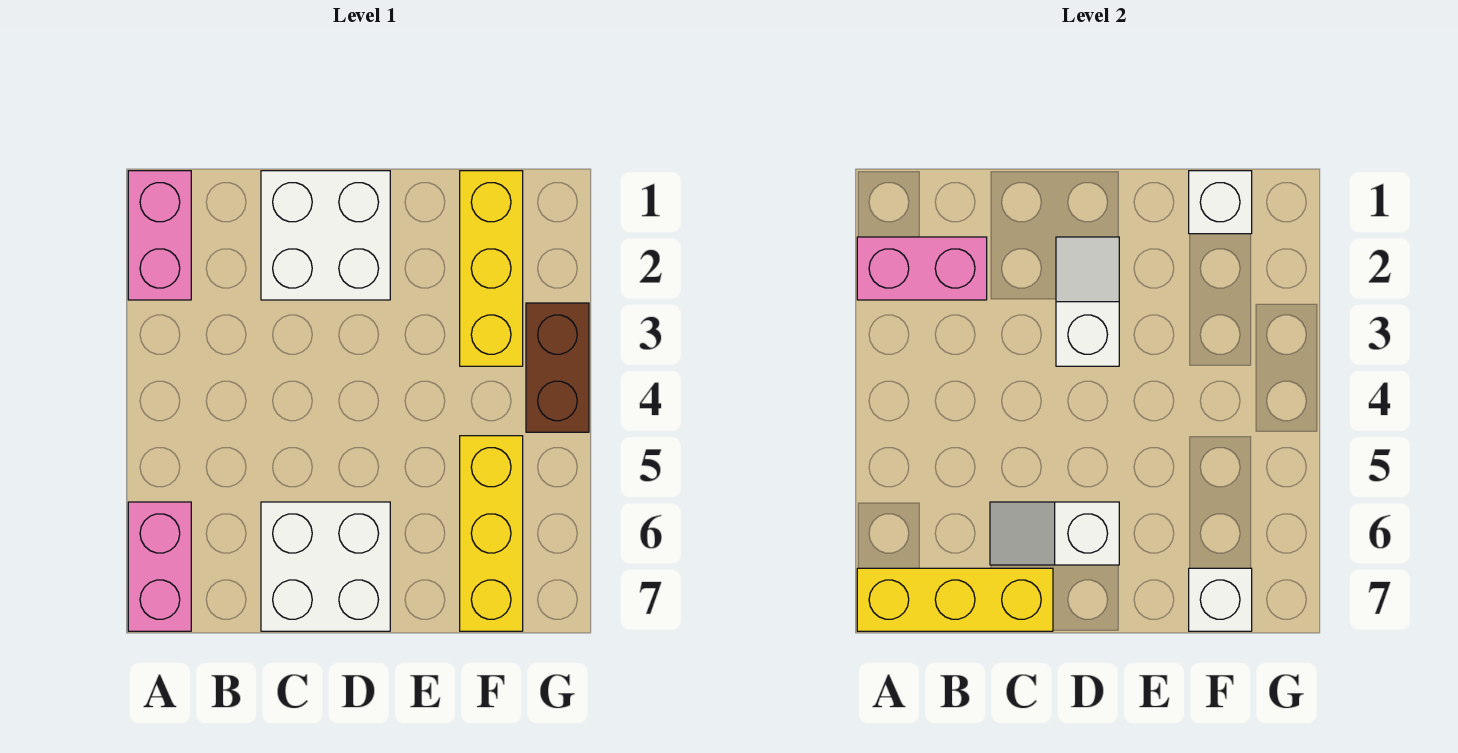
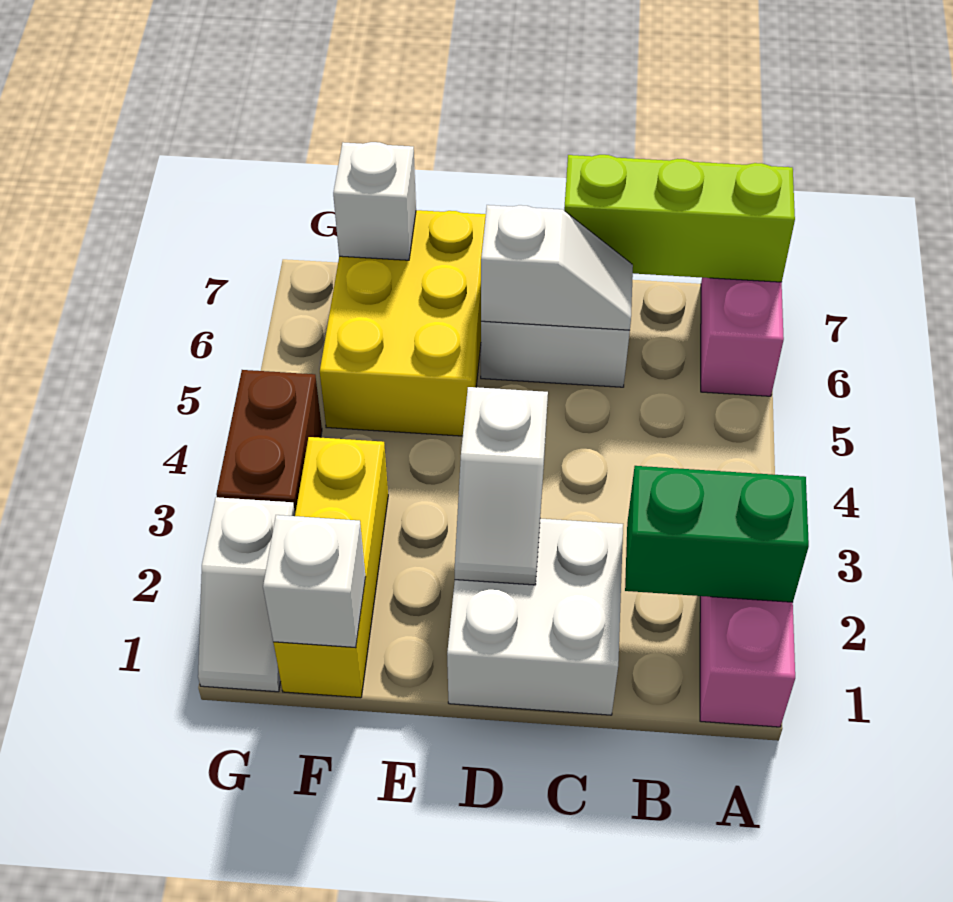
pink brick A2:B2 level 2 -> green brick A2:B2 level 2
yellow brick A7:C7 level 2 -> lime brick A7:C7 level 2
yellow brick F5:F7 level 1 -> yellow brick E5:F7 level 1
none -> white slope G1:G2 level 1 top 2

